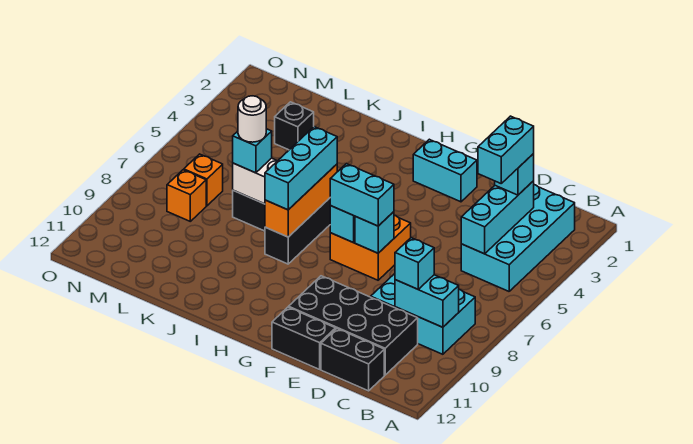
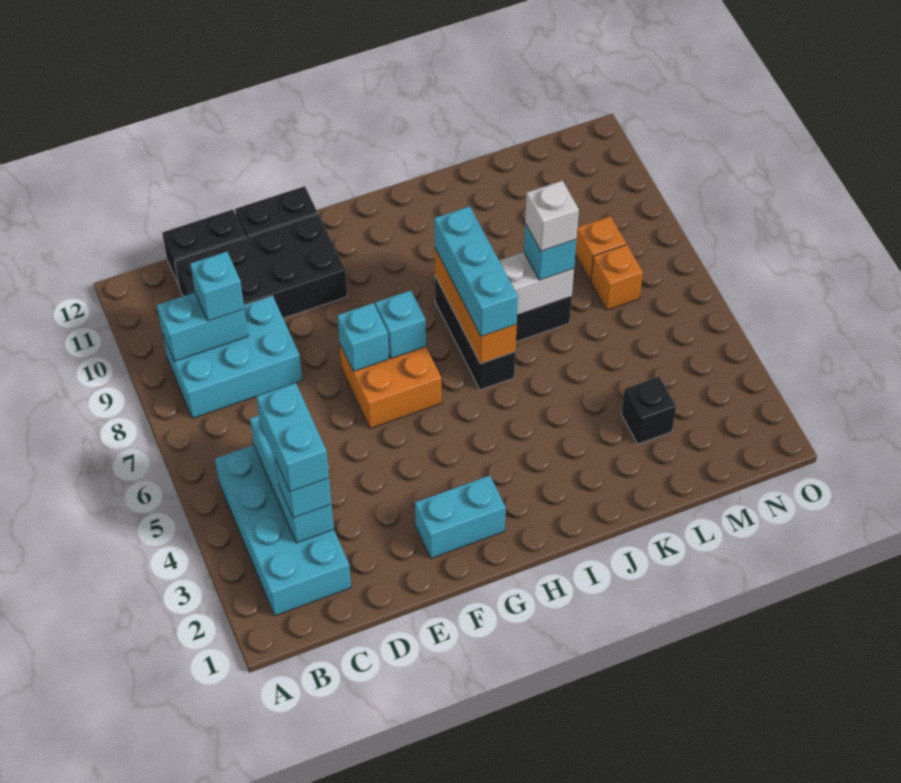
cyan brick F7:G7 level 3 -> none
white round brick K7 level 4 -> white brick K7 level 4

